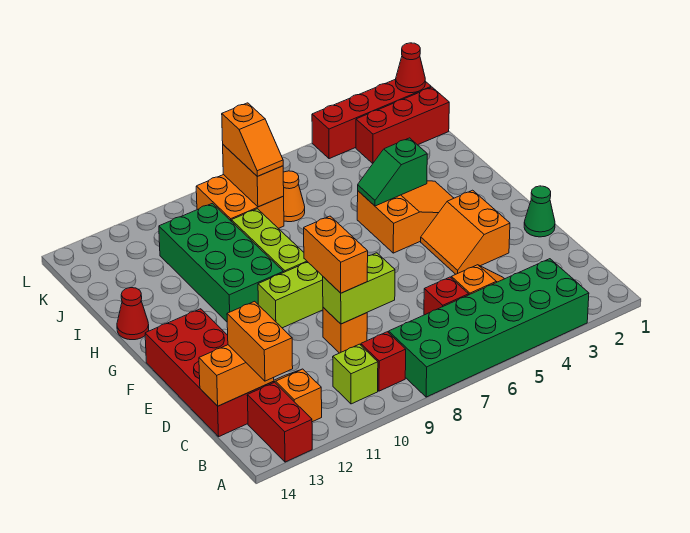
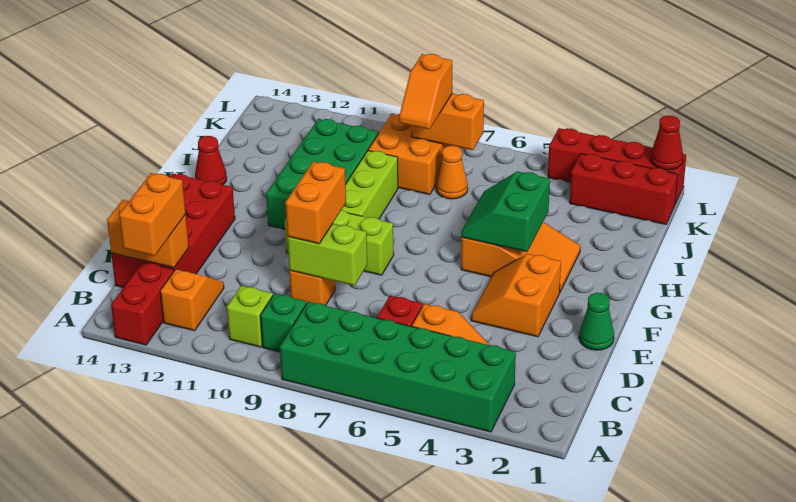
red brick B9 level 1 -> green brick B9 level 1
green slope H4:H5 level 2 top 4 -> green slope G4:H5 level 2 top 4
orange brick J8:K8 level 2 -> orange brick K7:K8 level 2

